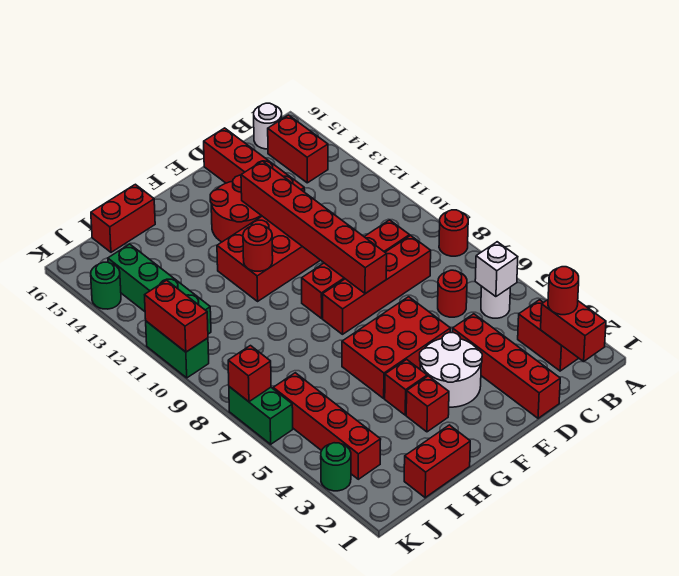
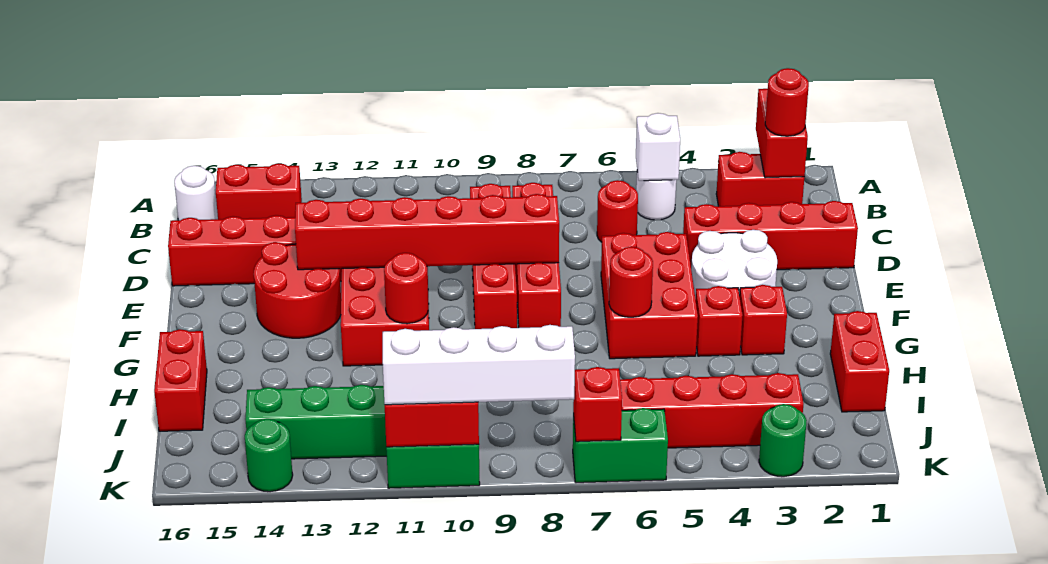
red round brick A8 level 1 -> red round brick G6 level 2
red brick B1:B2 level 2 -> red brick A2:B2 level 2
none -> white brick K8:K11 level 3

